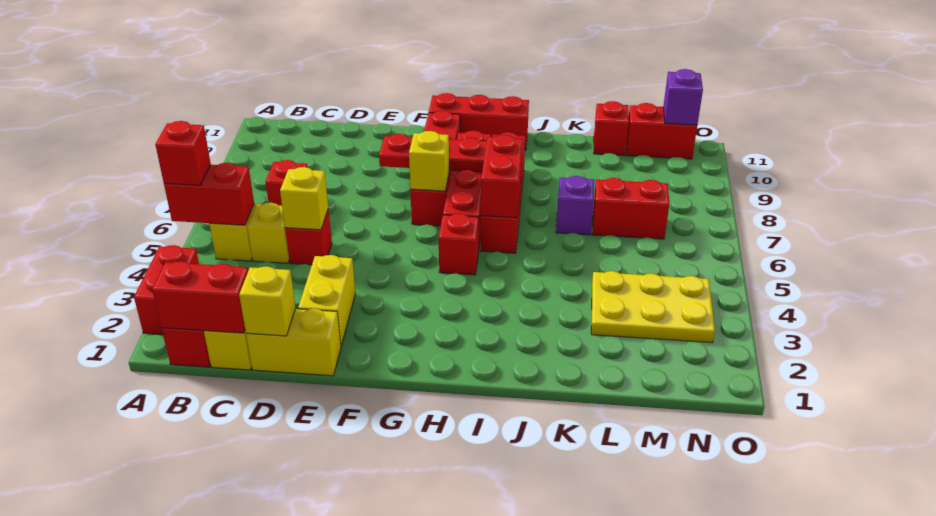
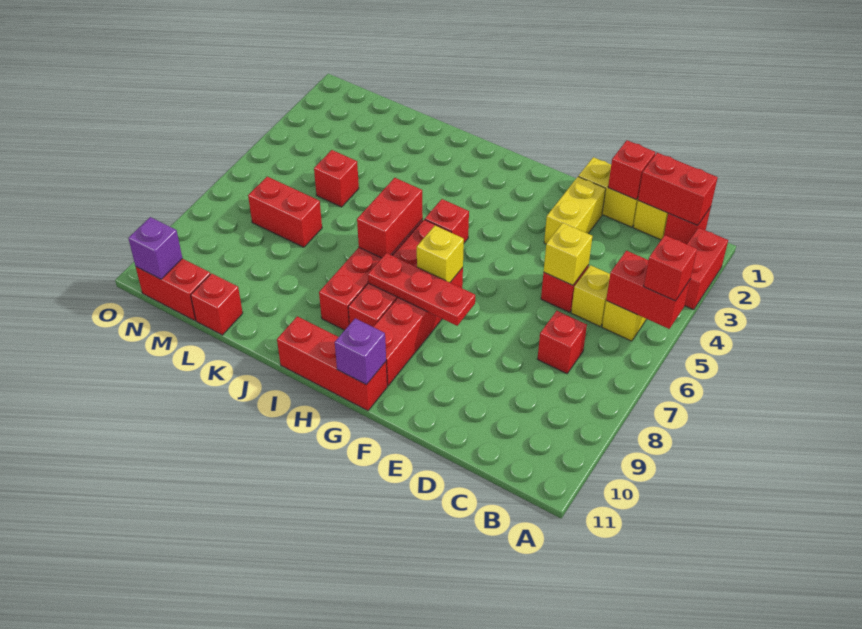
yellow brick D1 level 2 -> red brick D1 level 2
purple brick K7 level 1 -> purple brick G11 level 2
yellow plate L3:N4 level 1 -> none
none -> red brick L5 level 1

